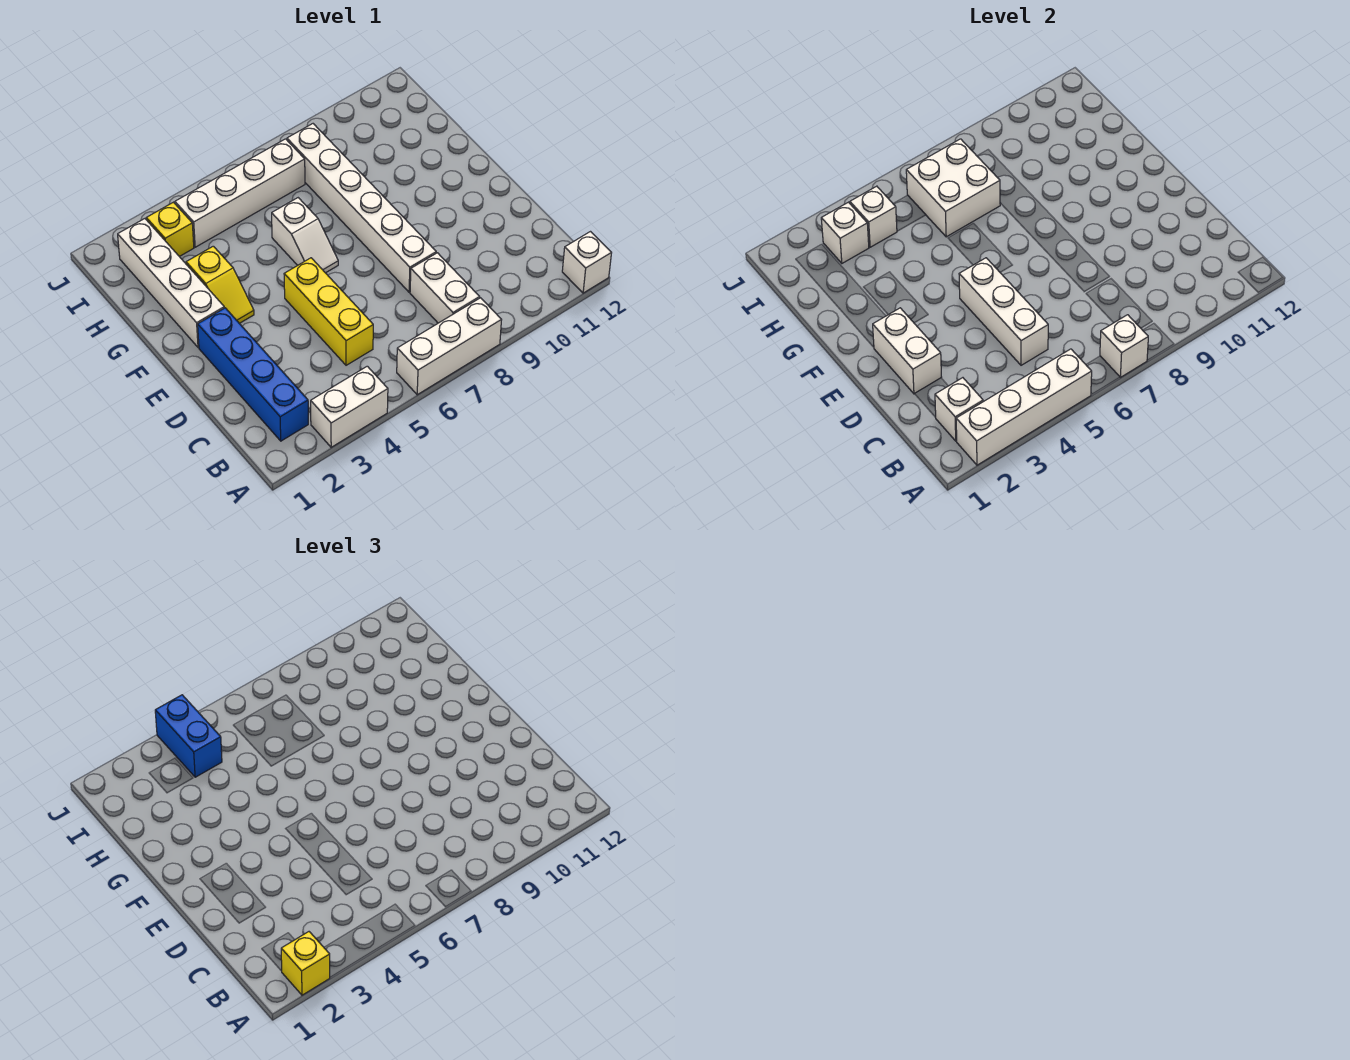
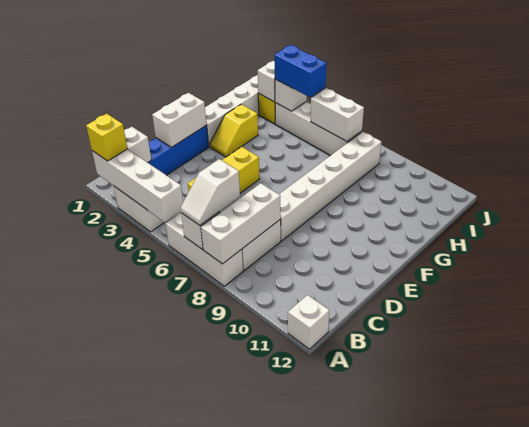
white brick C5:E5 level 2 -> white brick A8:C8 level 2
white slope F6:G6 level 1 top G -> white slope A7:B7 level 3 top B
white brick H6:I7 level 2 -> white brick I6:I7 level 2
blue brick I4:J4 level 3 -> blue brick I4:I5 level 3

